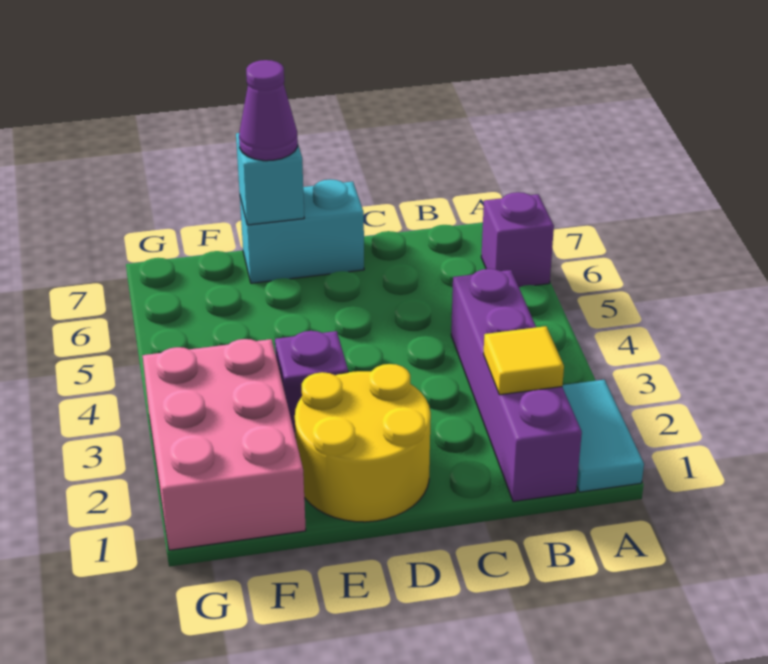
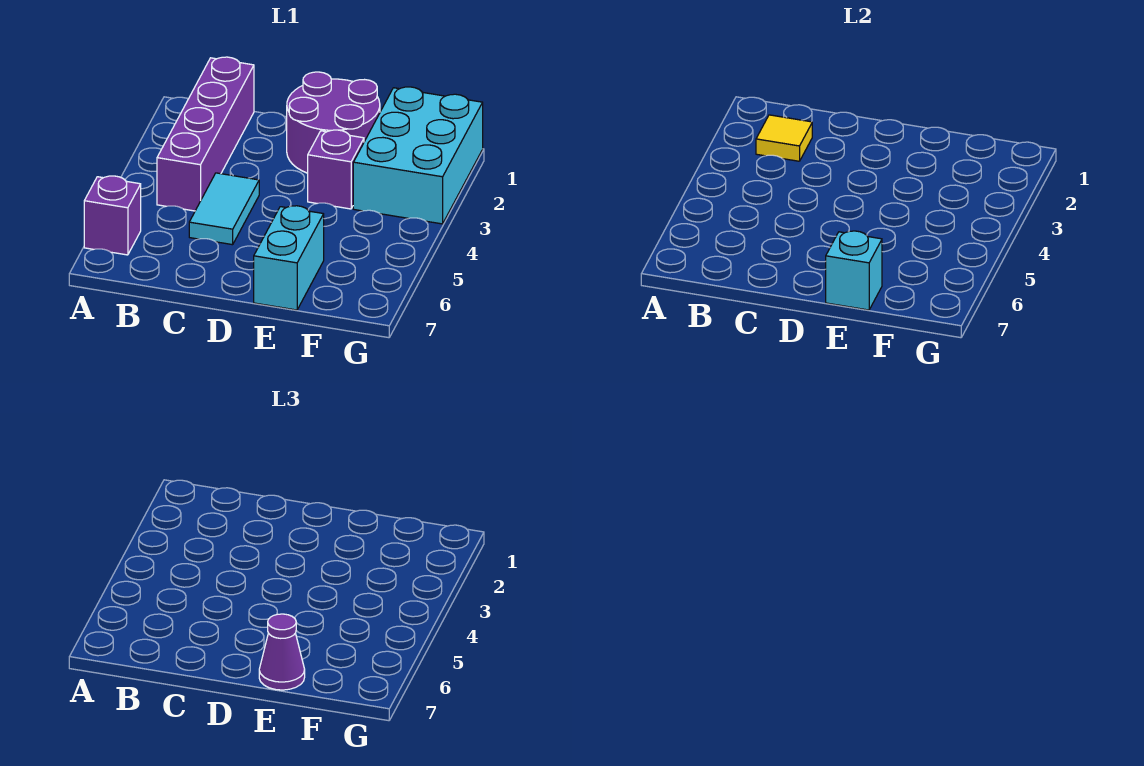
cyan tile A1:A2 level 1 -> cyan tile C4:C5 level 1
yellow round brick D1:E2 level 1 -> purple round brick D1:E2 level 1
cyan brick D7:E7 level 1 -> cyan brick E6:E7 level 1
pink brick F1:G3 level 1 -> cyan brick F1:G3 level 1

